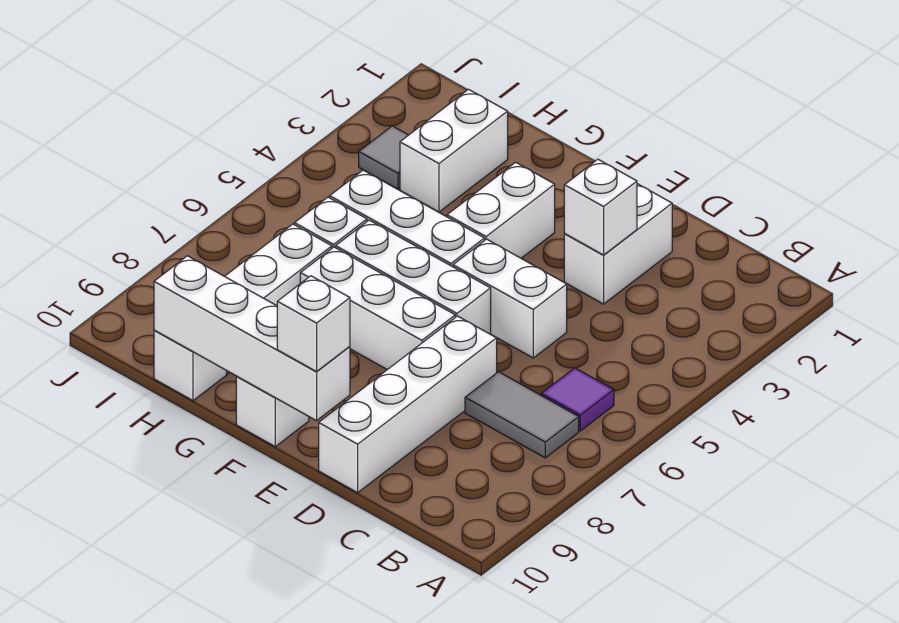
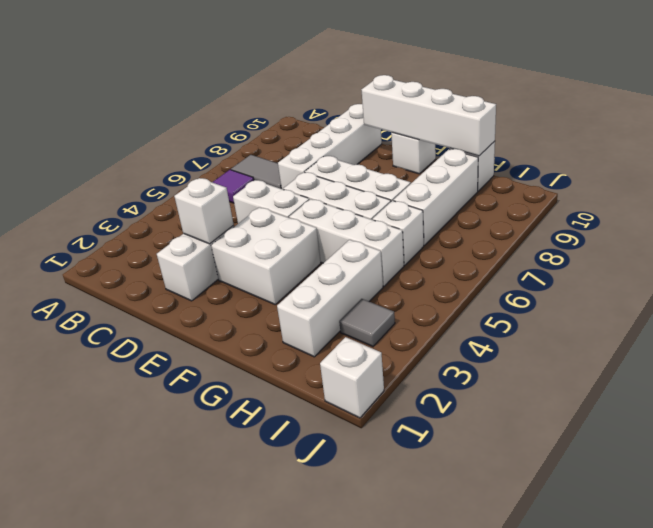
white brick E10 level 3 -> white brick J1 level 1
white brick F3:F4 level 1 -> white brick E3:F4 level 1
white brick H2:H3 level 1 -> white brick H2:H4 level 1

